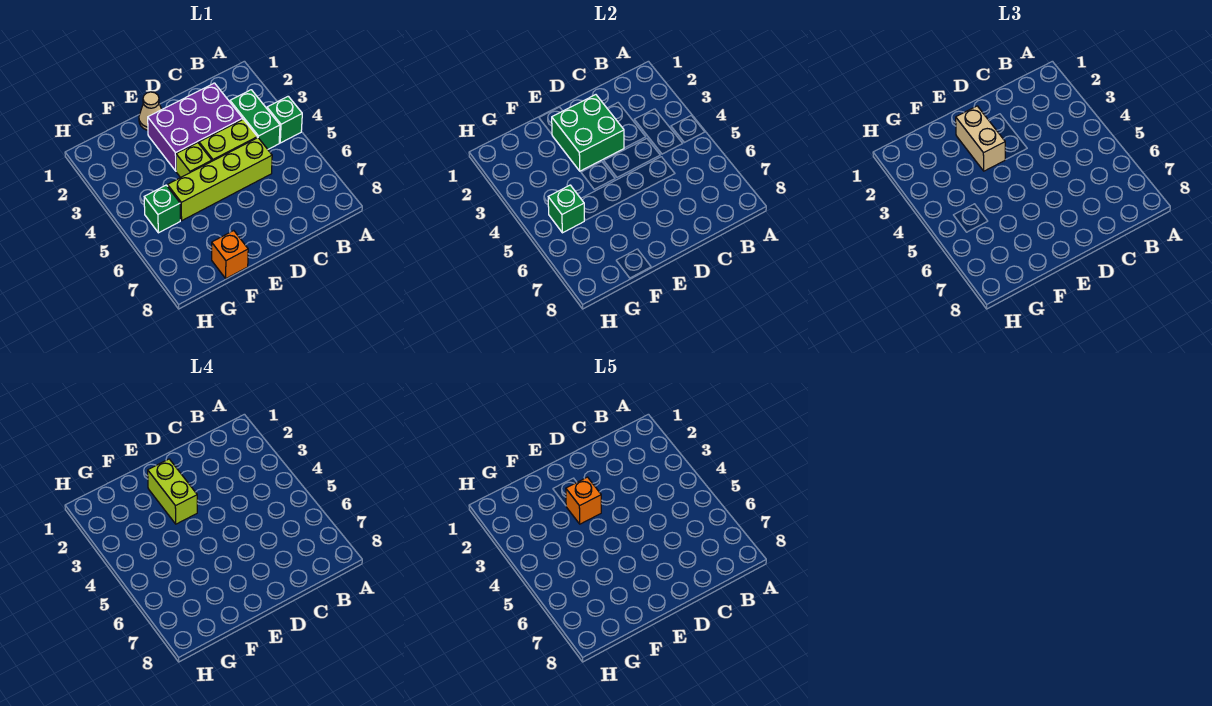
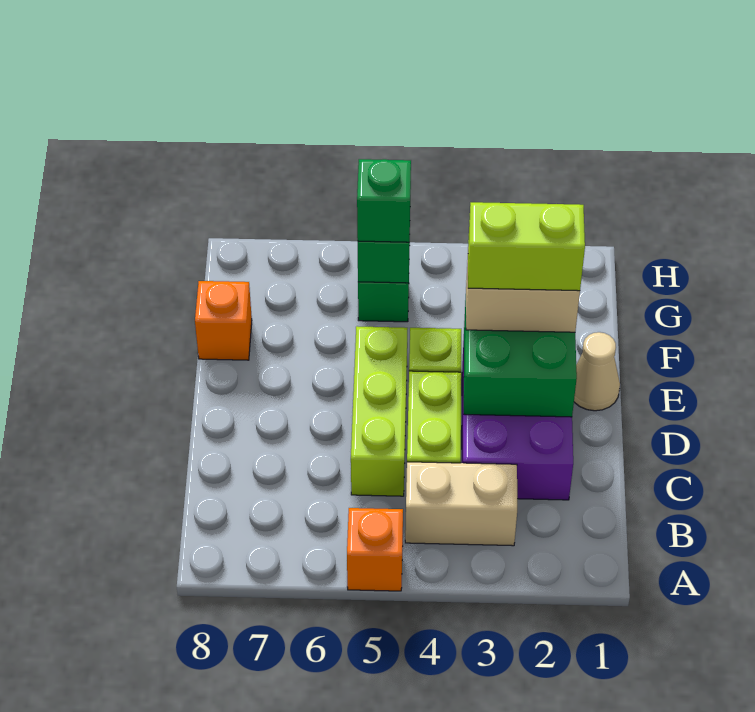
green brick A4 level 1 -> green brick G5 level 3
green brick B3:B4 level 1 -> tan brick B3:B4 level 1
lime brick C5:F5 level 1 -> lime brick C5:E5 level 1
orange brick E3 level 5 -> orange brick A5 level 1

